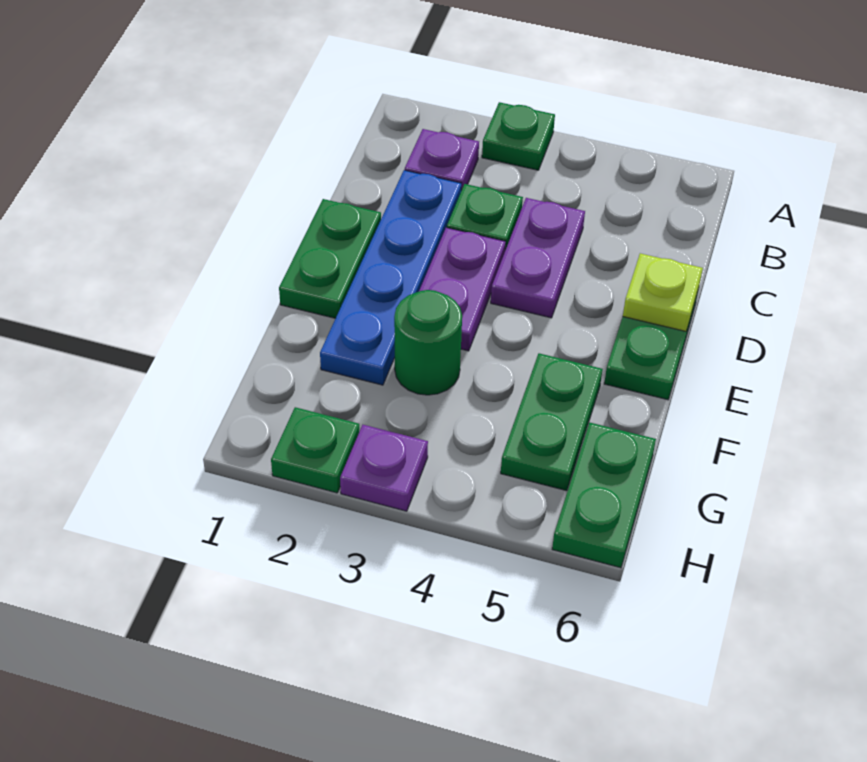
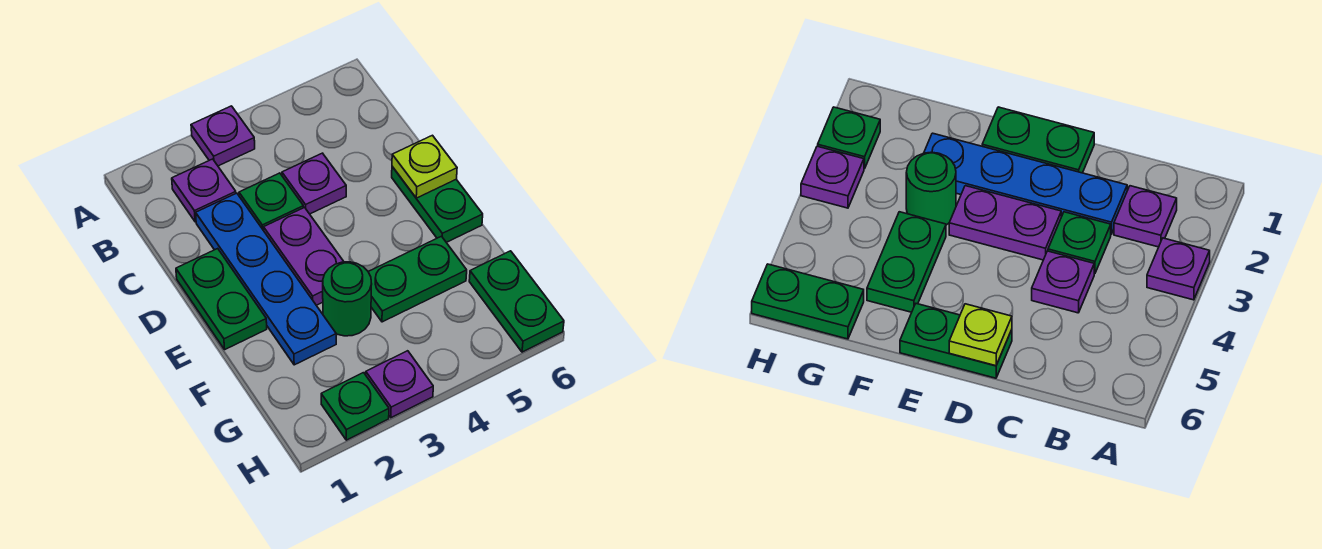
green plate A3 level 1 -> purple plate A3 level 1
purple plate C4:D4 level 1 -> purple plate C4 level 1
green plate F5:G5 level 1 -> green plate F4:F5 level 1

